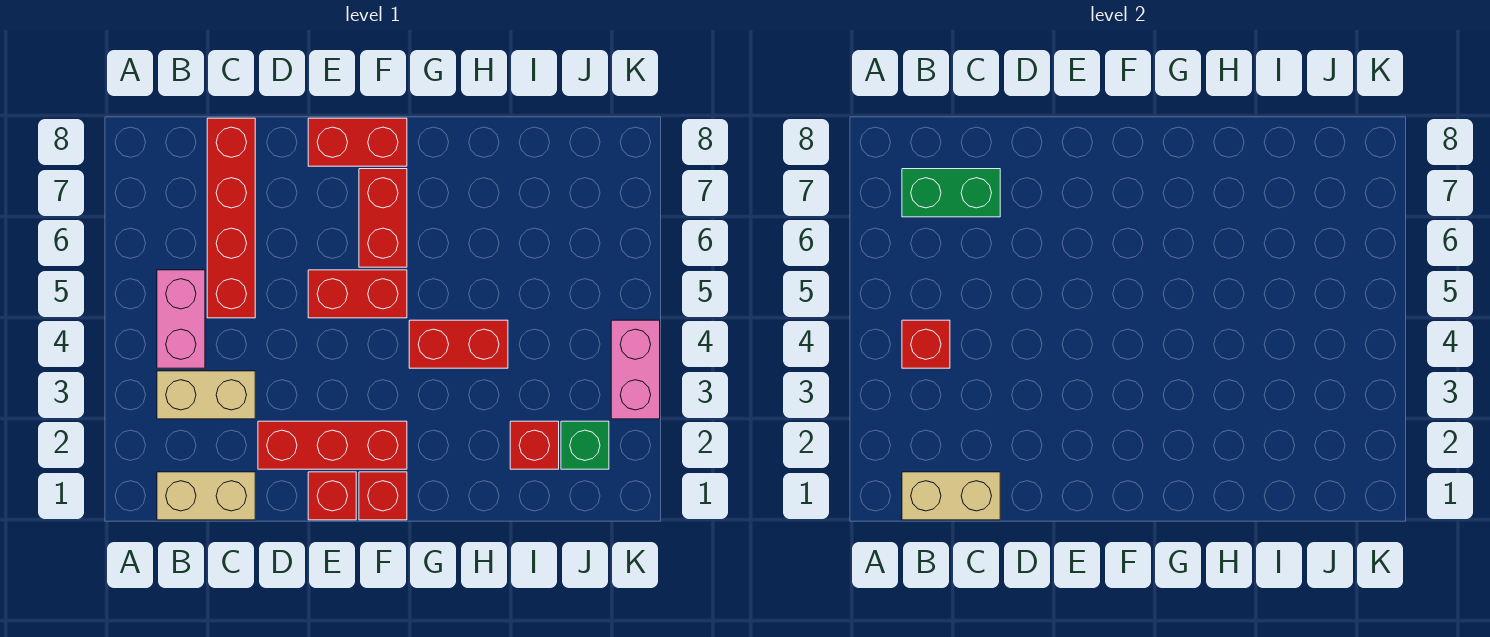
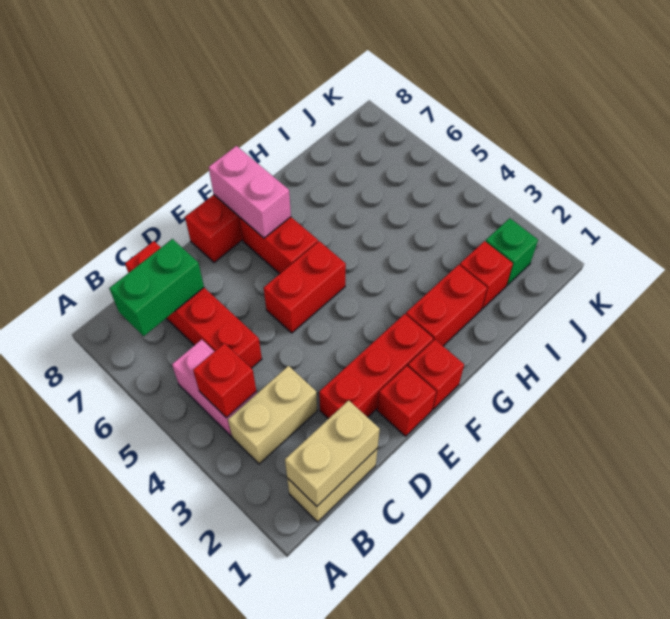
red brick G4:H4 level 1 -> red brick G2:H2 level 1
pink brick K3:K4 level 1 -> pink brick F7:F8 level 2

